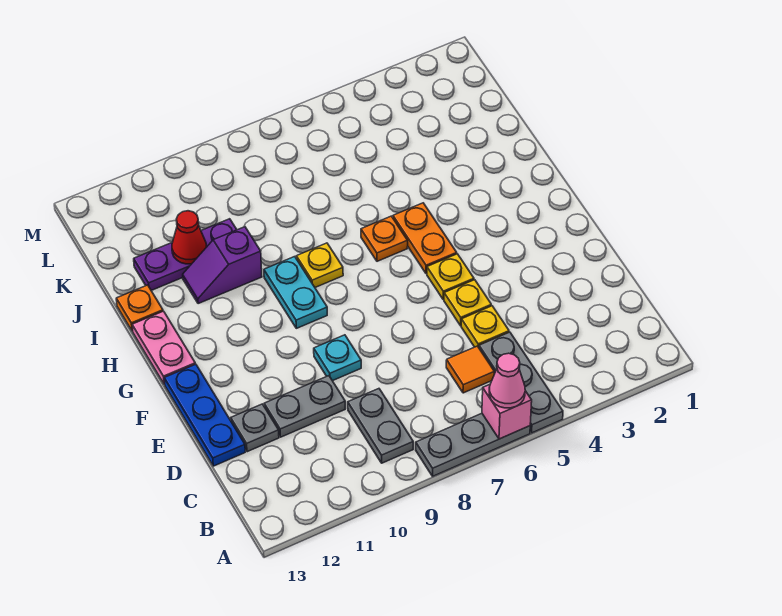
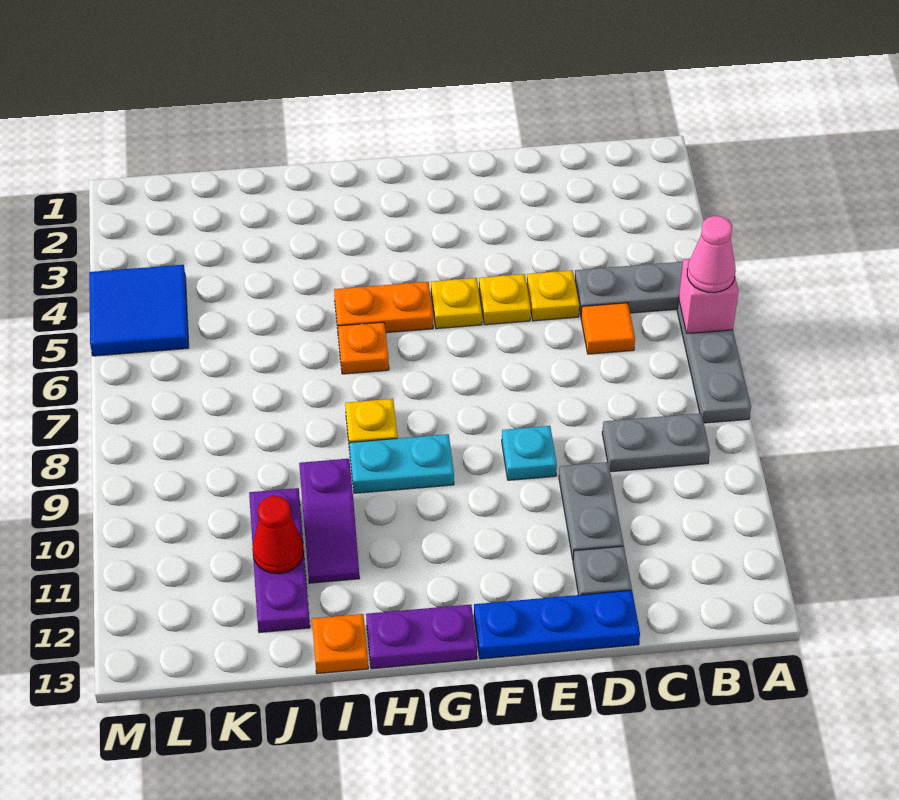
pink plate G13:H13 level 1 -> purple plate G13:H13 level 1
none -> blue tile L4:M5 level 1

